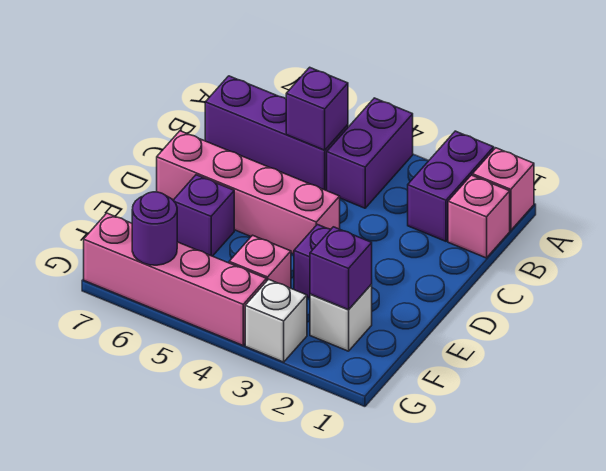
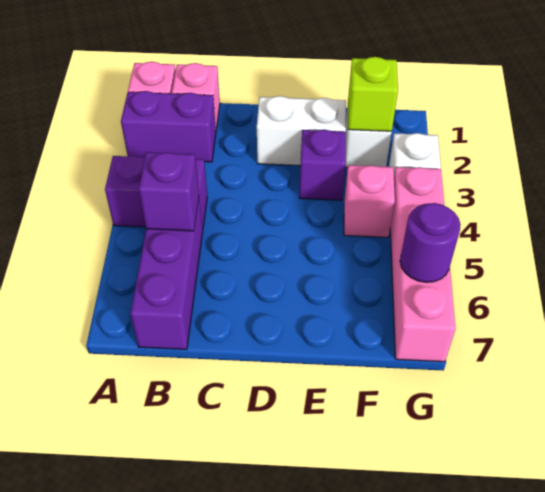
none -> white brick D2:E2 level 1
pink brick D4:D7 level 1 -> none
purple brick E6 level 1 -> none
purple brick F2 level 2 -> lime brick F2 level 2

